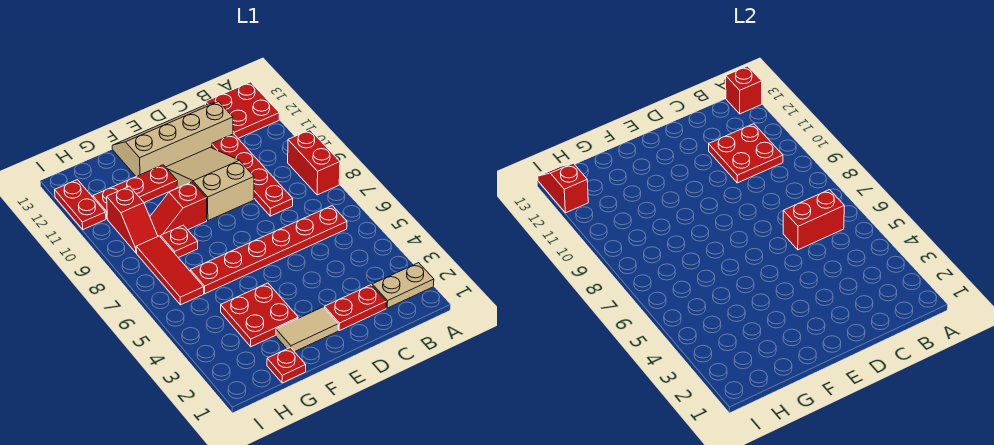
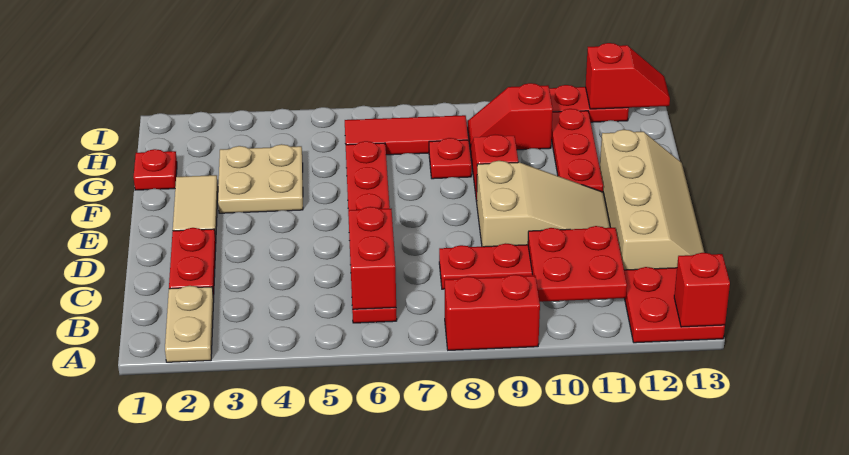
red plate F3:G4 level 1 -> tan plate F3:G4 level 1

